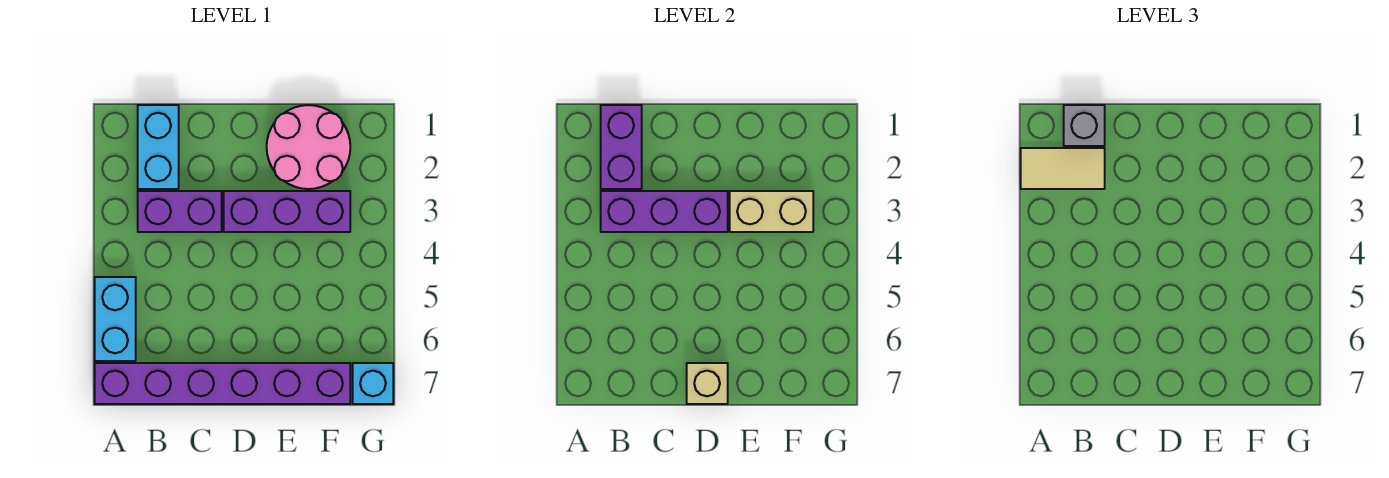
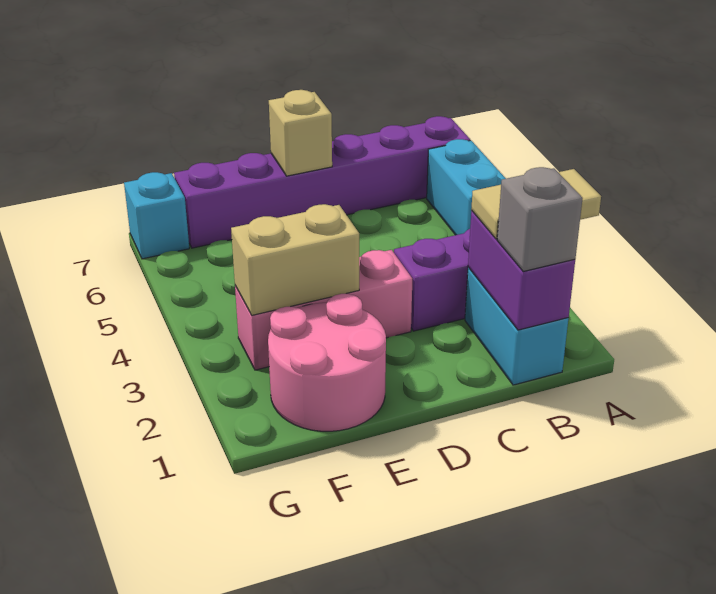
purple brick B3:D3 level 2 -> none
purple brick D3:F3 level 1 -> pink brick D3:F3 level 1

